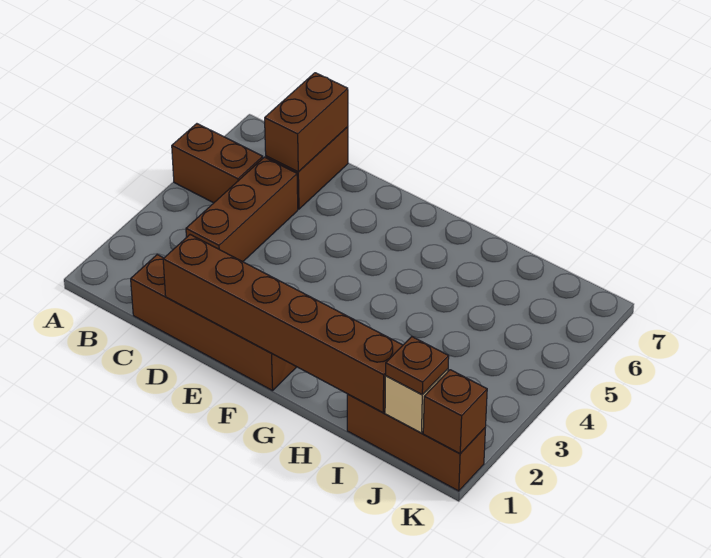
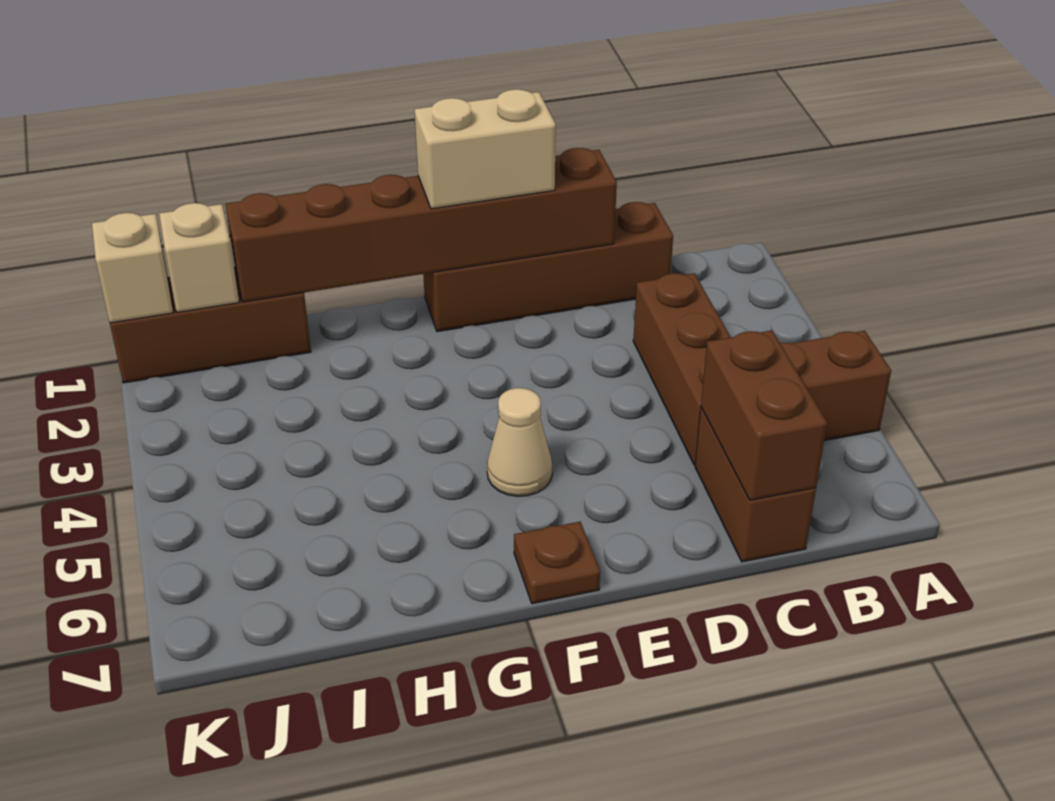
none -> tan brick E1:F1 level 3
none -> tan cone F5 level 1
brown plate J1 level 3 -> brown plate F7 level 1
brown brick K1 level 2 -> tan brick K1 level 2

